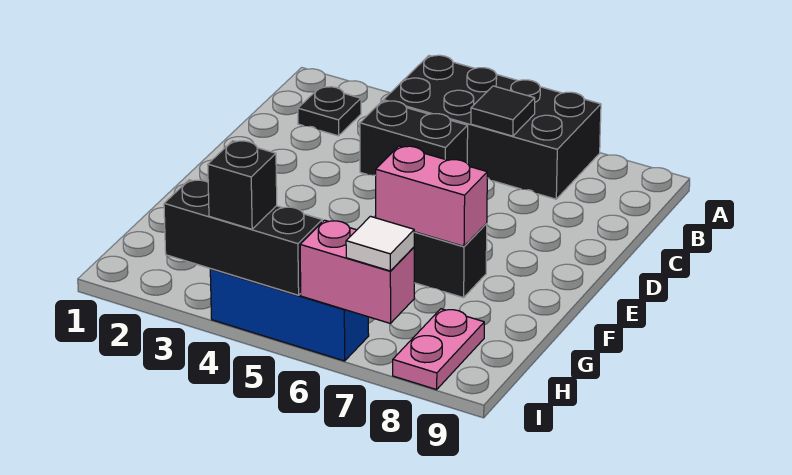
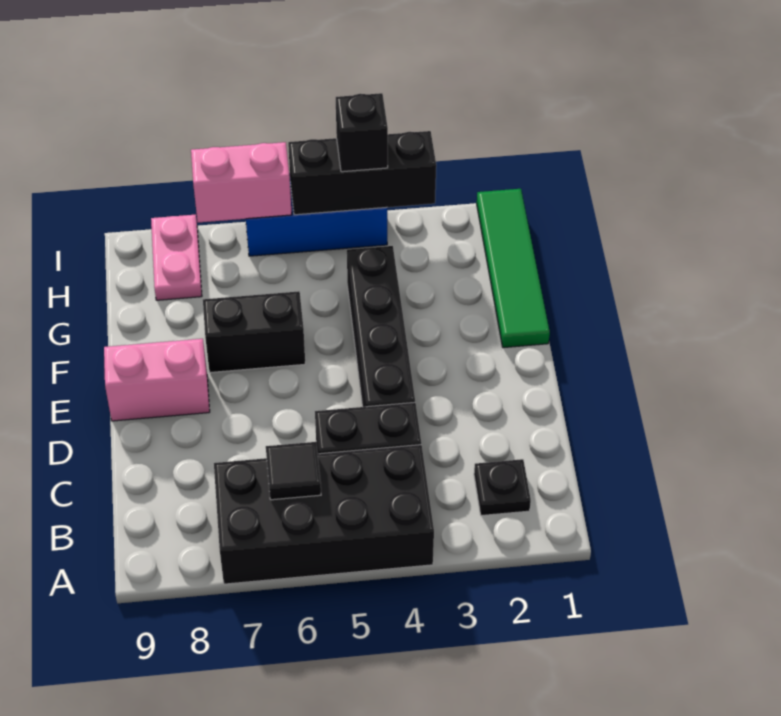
none -> black brick D4:G4 level 1
none -> green tile F1:I1 level 1
pink brick F6:F7 level 2 -> pink brick E8:E9 level 1
white tile I7 level 3 -> none

